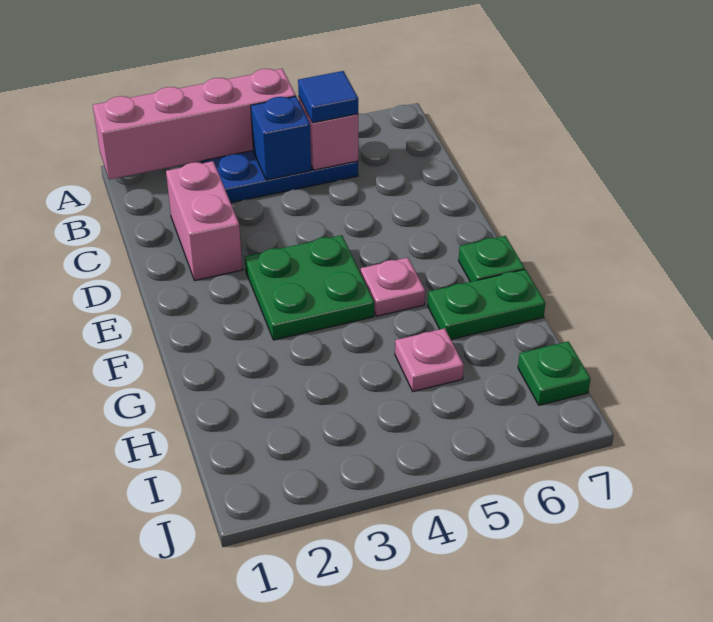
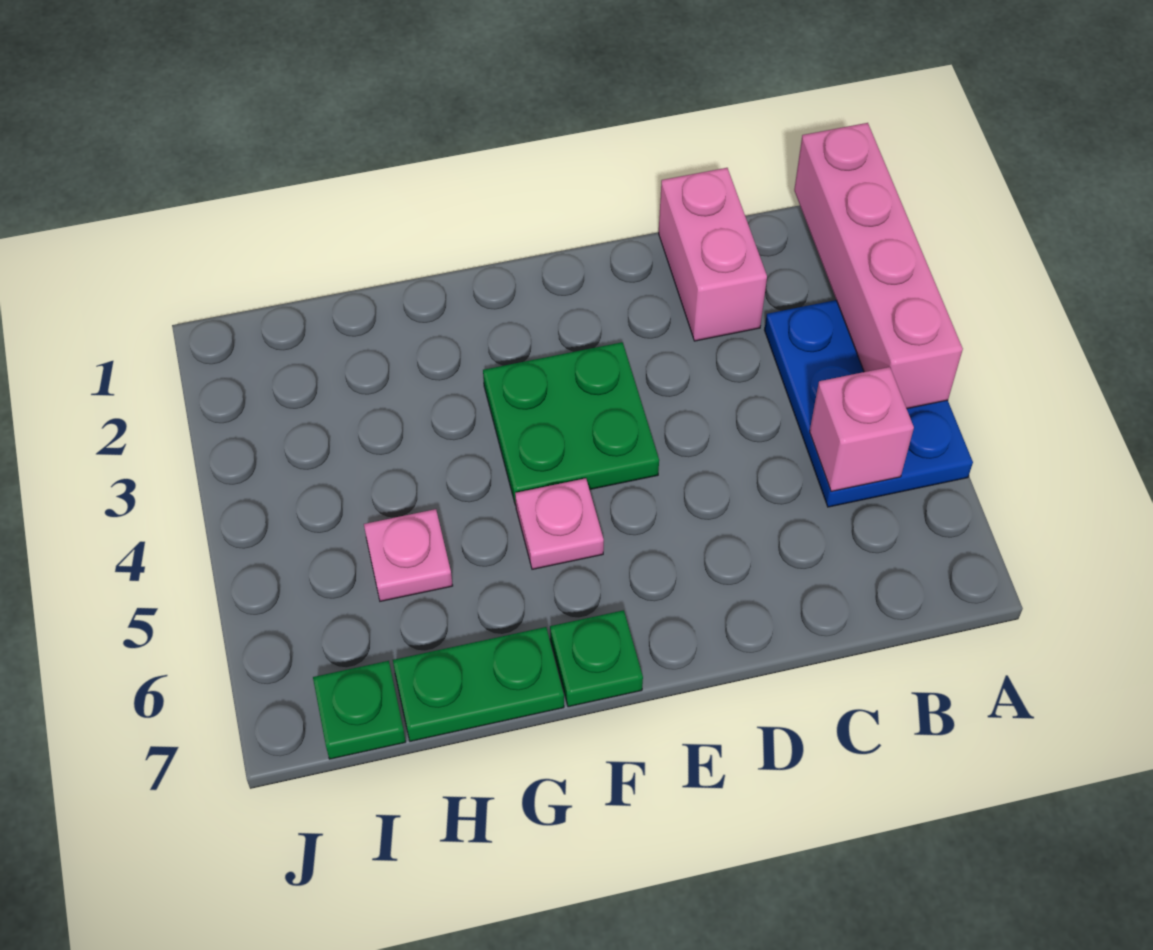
blue brick B4 level 2 -> none
blue tile B5 level 3 -> none
pink brick C2:D2 level 1 -> pink brick C1:C2 level 1
green plate G6:G7 level 1 -> green plate G7:H7 level 1

